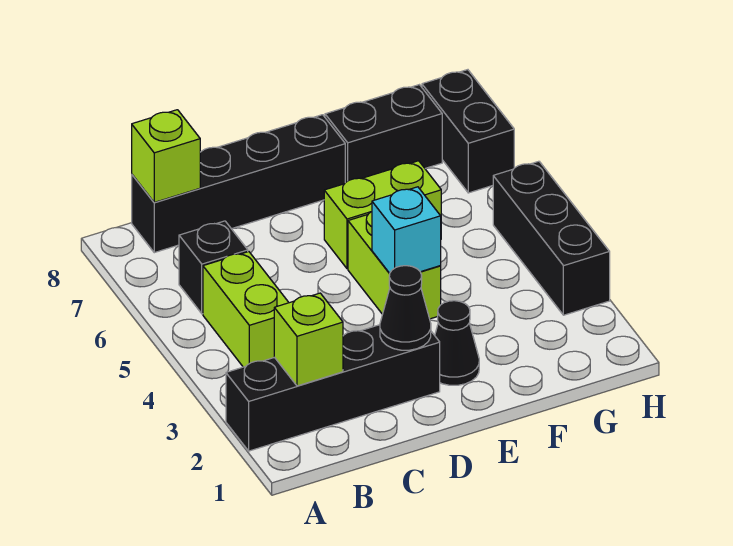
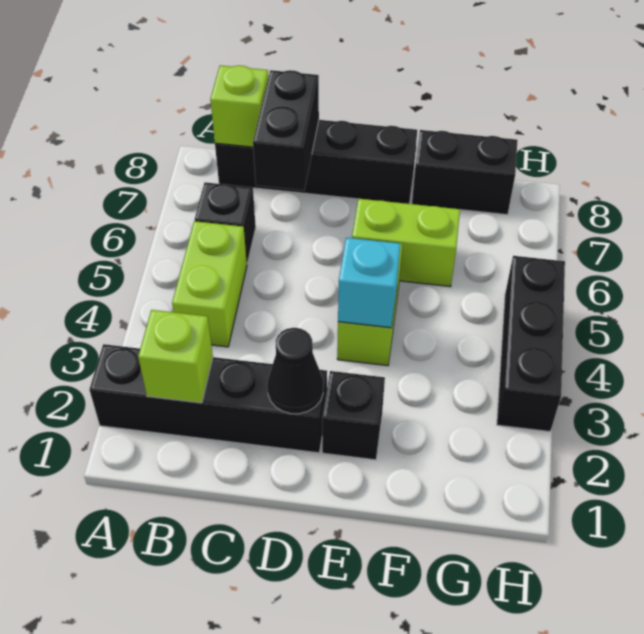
black cone E2 level 1 -> black brick E2 level 1
black brick H7:H8 level 1 -> black brick C7:C8 level 2

